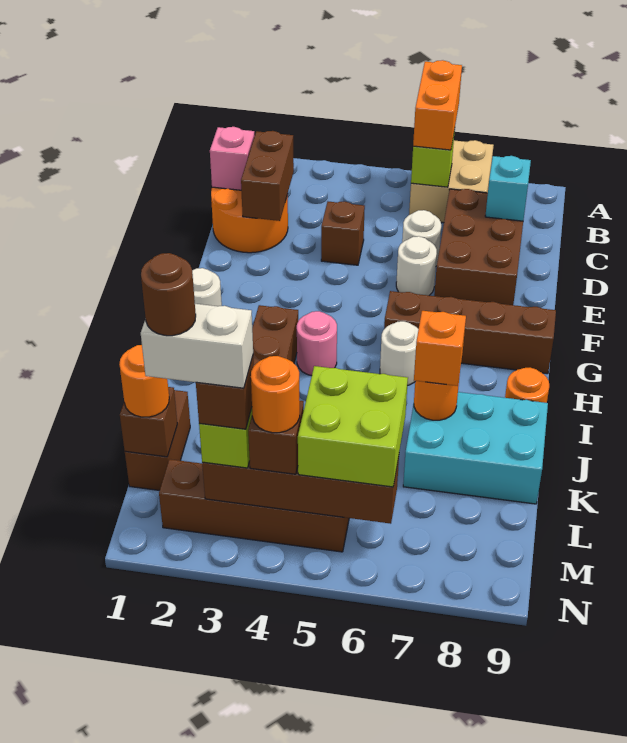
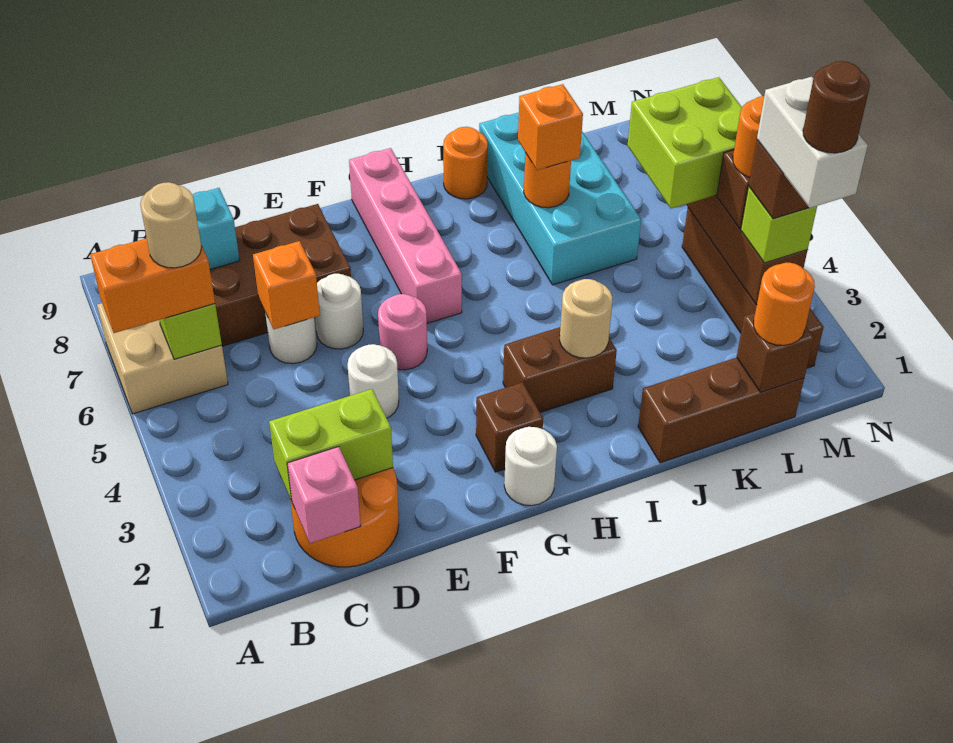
none -> tan round brick B6 level 4
brown brick C2:D2 level 2 -> lime brick C2:D2 level 2
brown brick D4 level 1 -> brown brick G2 level 1
none -> orange brick D6 level 2
brown brick G6:G9 level 1 -> pink brick G6:G9 level 1
pink round brick H4 level 1 -> pink round brick F5 level 1
white round brick H6 level 1 -> white round brick E4 level 1
none -> tan round brick I3 level 2
cyan brick J7:K9 level 1 -> cyan brick J6:K9 level 1
brown brick K1:L1 level 1 -> brown brick J1:L1 level 1

